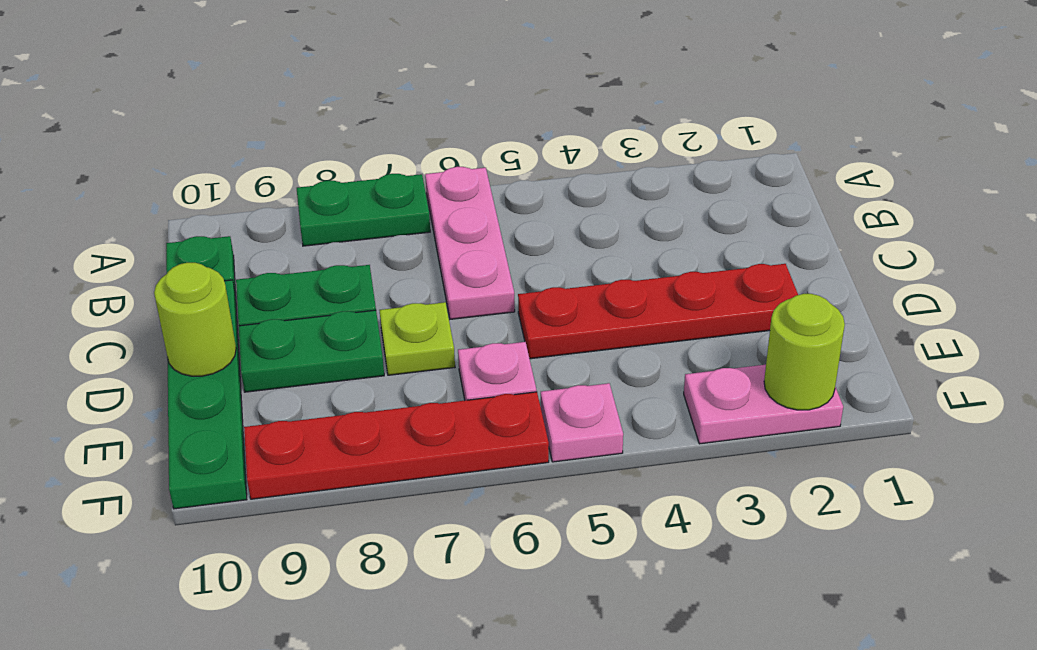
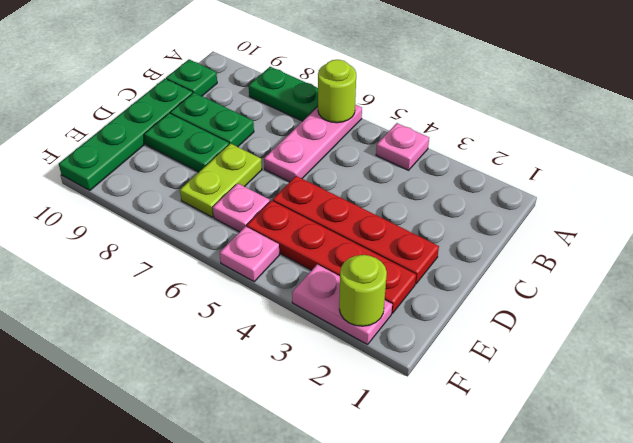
none -> pink plate A4 level 1
lime plate D7 level 1 -> lime plate D7:E7 level 1
lime round brick D10 level 2 -> lime round brick A6 level 2
red plate F6:F9 level 1 -> red plate E2:E5 level 1

